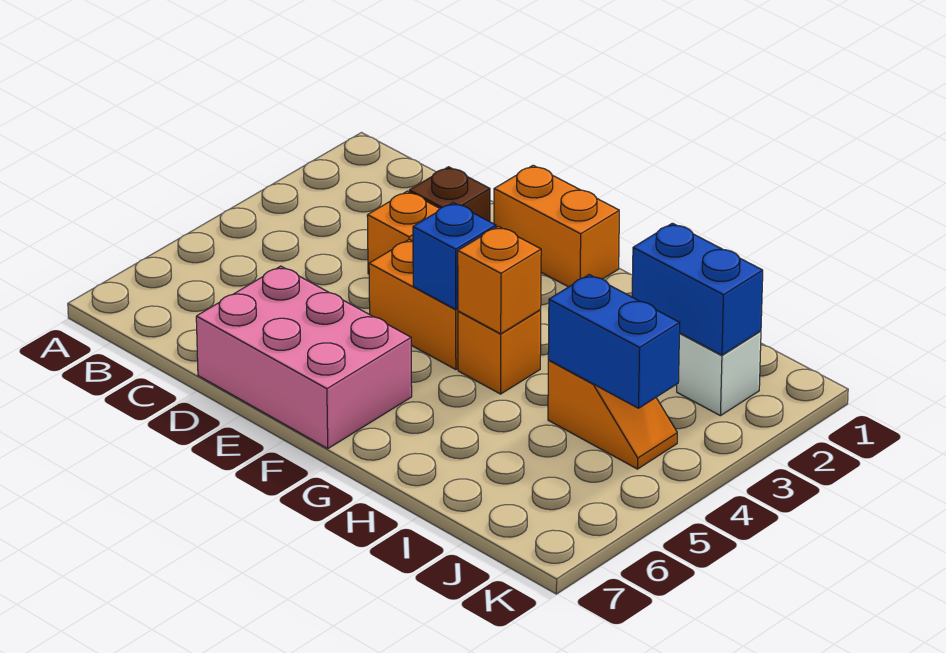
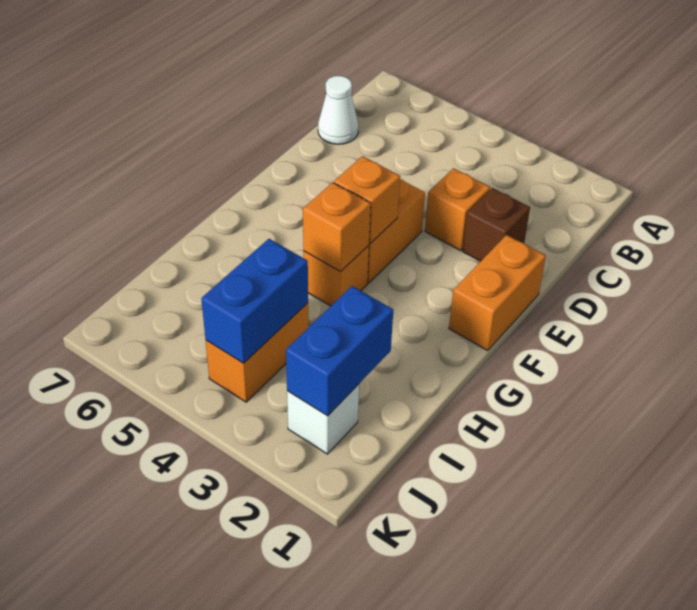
none -> white cone C7 level 1
pink brick D6:F7 level 1 -> none
blue brick F4 level 2 -> orange brick F4 level 2
orange slope I4:J4 level 1 top I -> orange brick I4:J4 level 1

